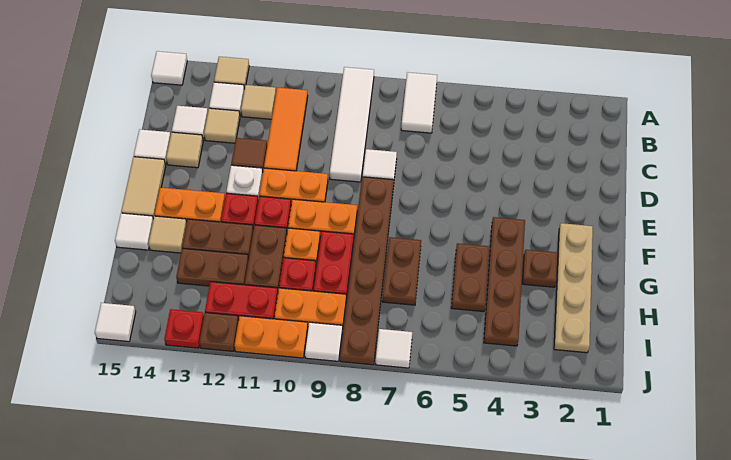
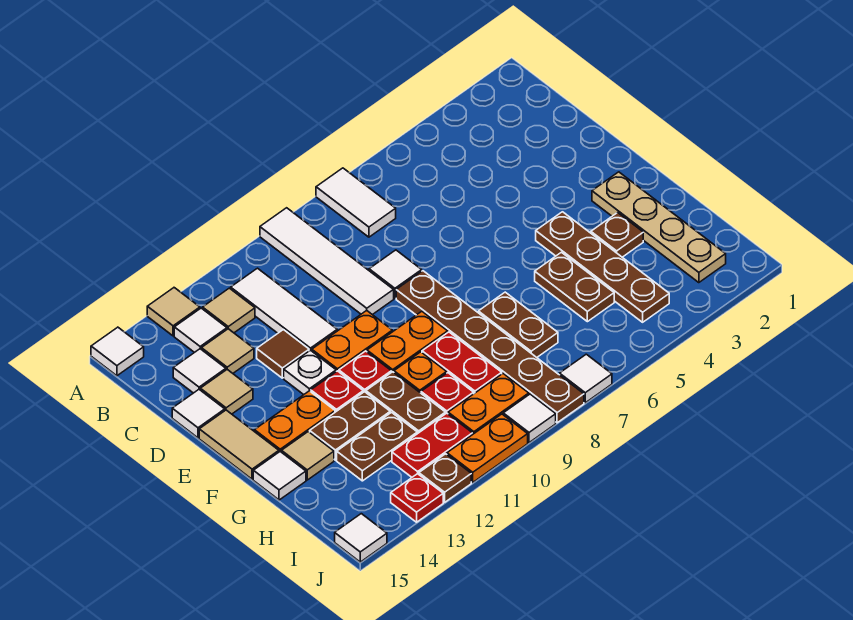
orange tile B11:D11 level 1 -> white tile B11:D11 level 1

